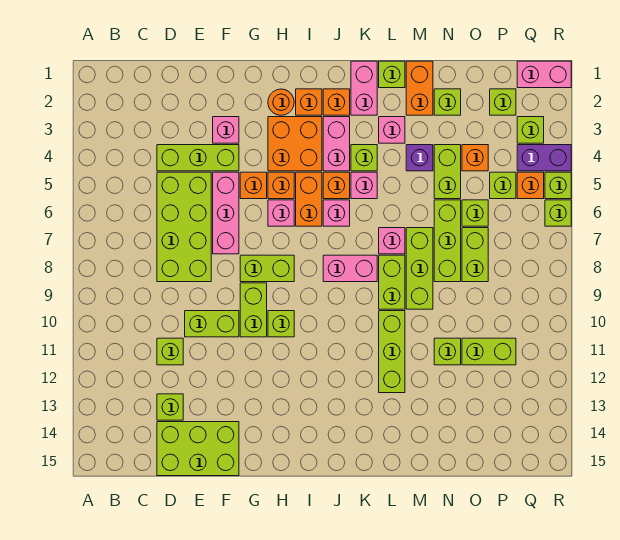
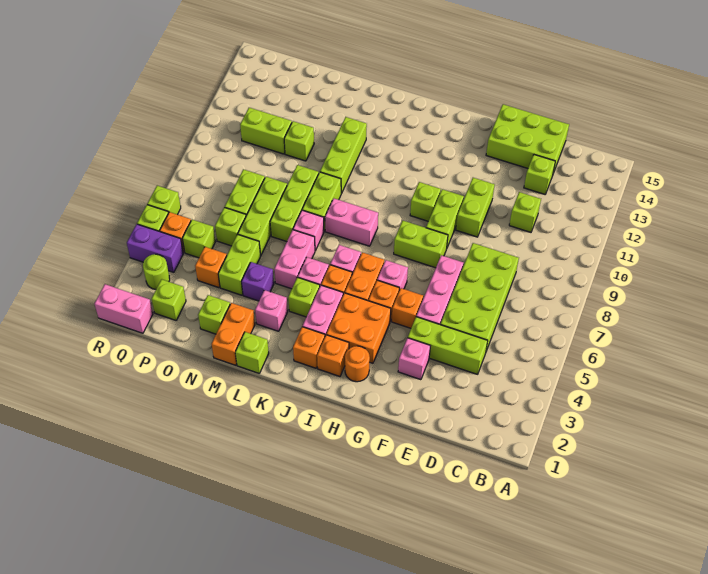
lime brick E10:F10 level 1 -> lime brick F10:F11 level 1
pink brick K1:K2 level 1 -> pink brick L5:L6 level 1
lime brick Q3 level 1 -> lime round brick Q3 level 1

